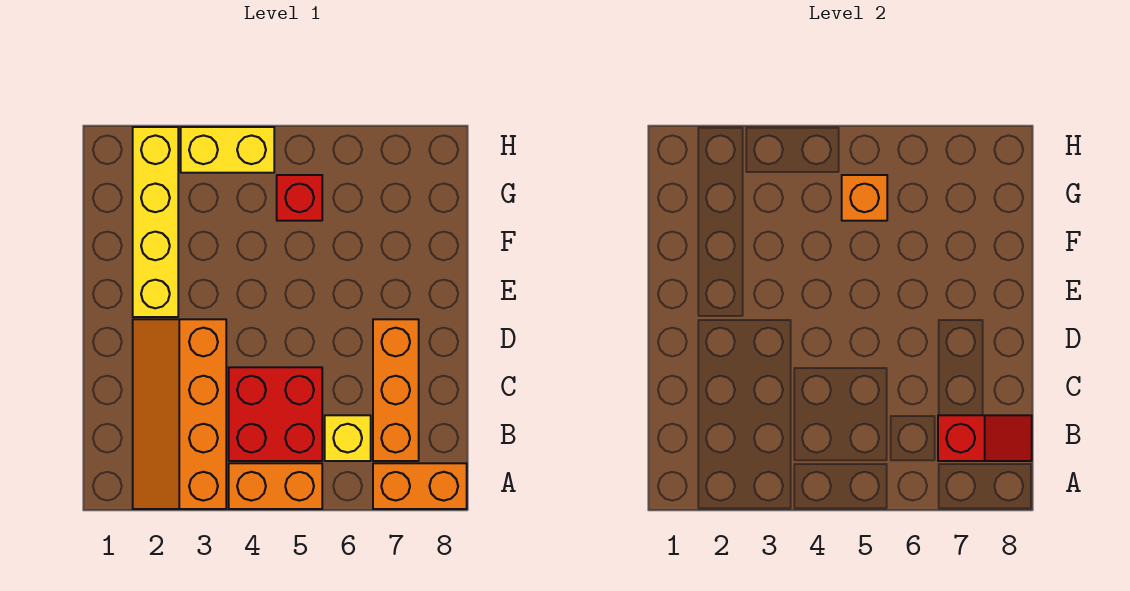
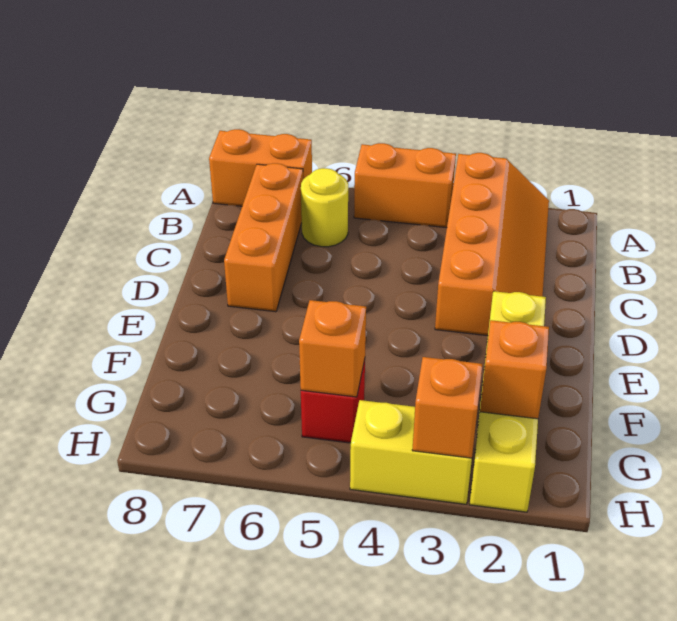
red brick B4:C5 level 1 -> none
yellow brick B6 level 1 -> yellow round brick B6 level 1
red slope B7:B8 level 2 top 7 -> none
none -> orange brick G2 level 2
none -> orange brick H3 level 2

